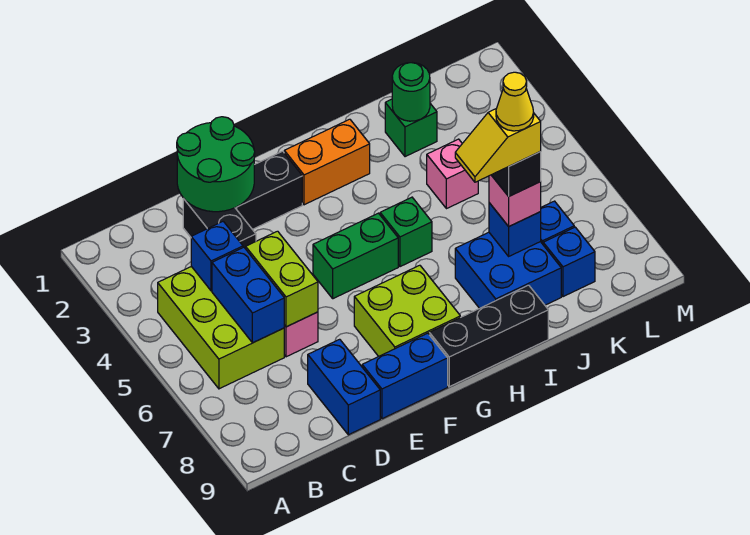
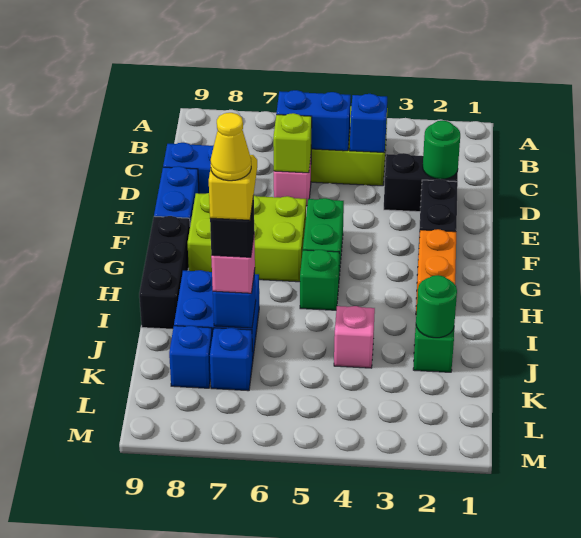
green round brick D1:E2 level 2 -> green round brick D2 level 2
lime brick D5:D6 level 2 -> lime brick D6 level 2
lime brick F7:G8 level 1 -> lime brick F6:G8 level 1

